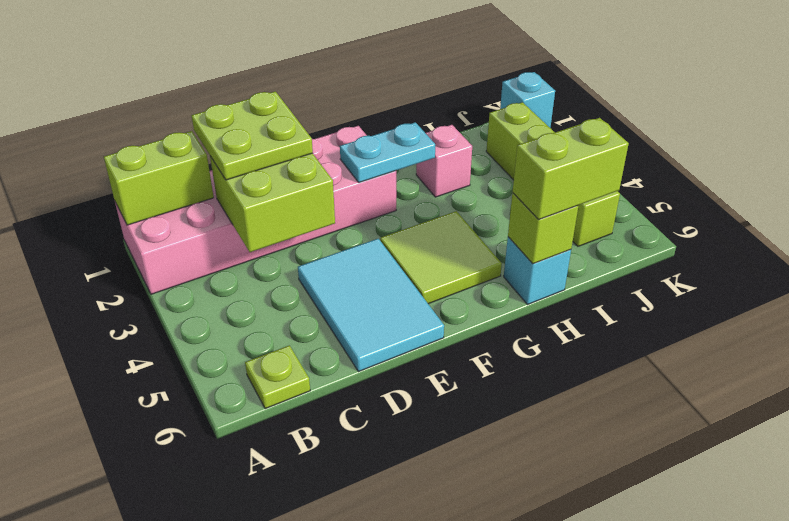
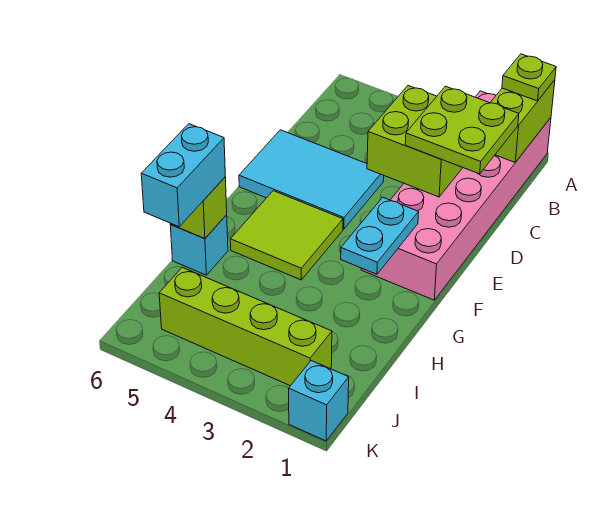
lime plate B6 level 1 -> lime plate A1 level 3
pink brick H2 level 1 -> none
lime brick H6:I6 level 3 -> cyan brick H6:I6 level 3

